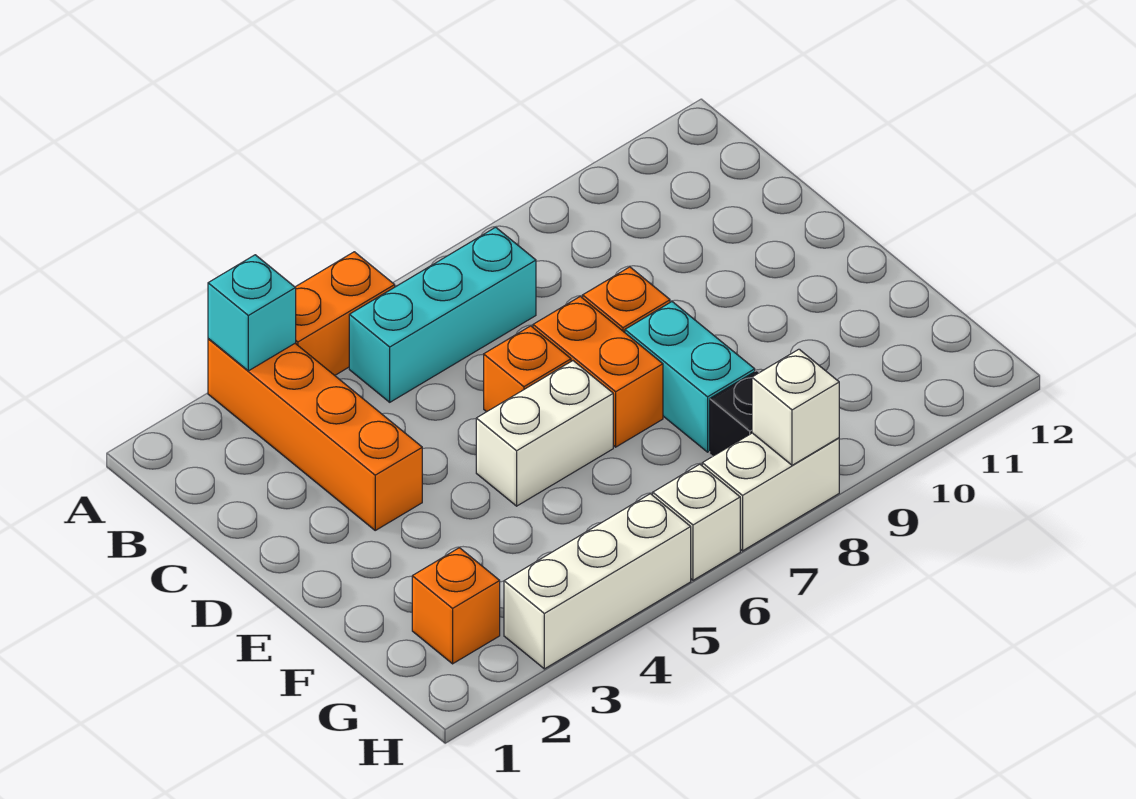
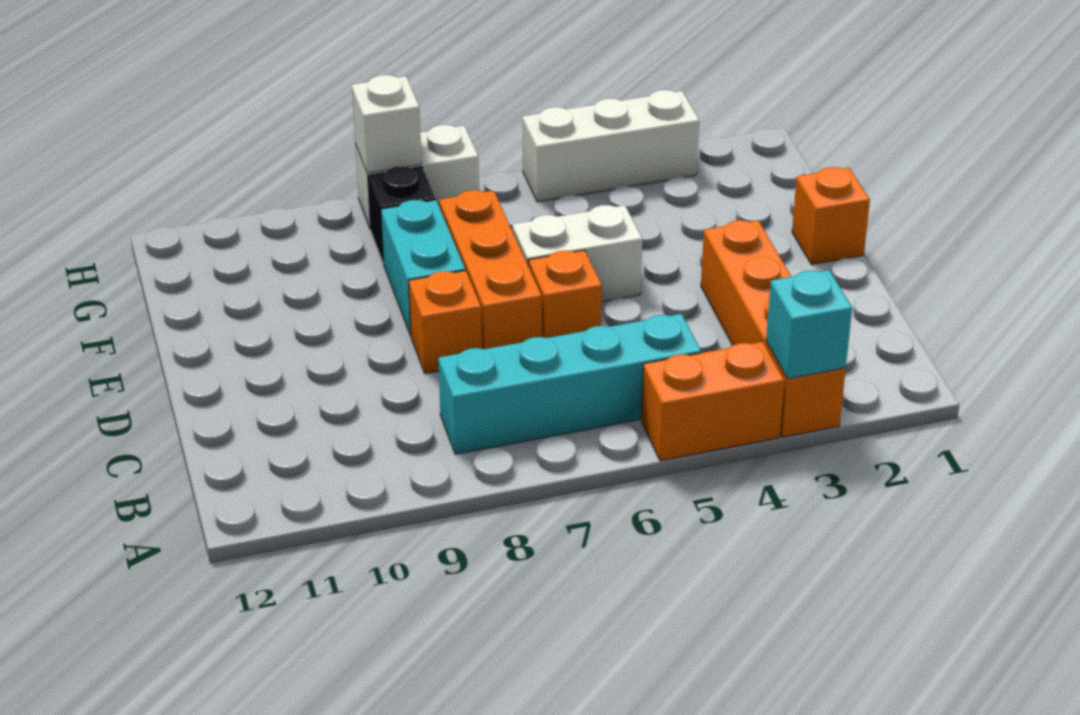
cyan brick B5:B7 level 1 -> cyan brick B5:B8 level 1
orange brick D7:E7 level 1 -> orange brick D7:F7 level 1
orange brick G2 level 1 -> orange brick E1 level 1
white brick H6 level 1 -> none

